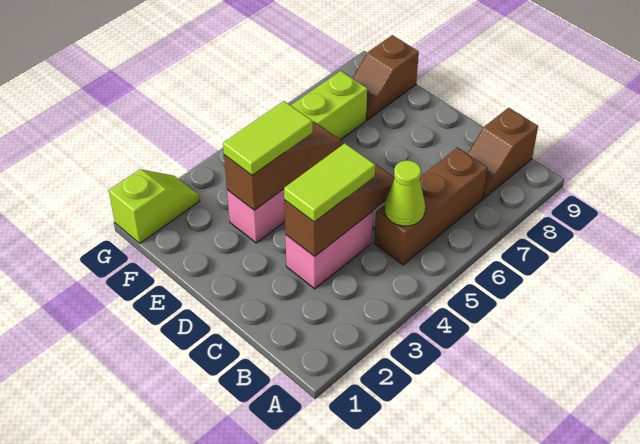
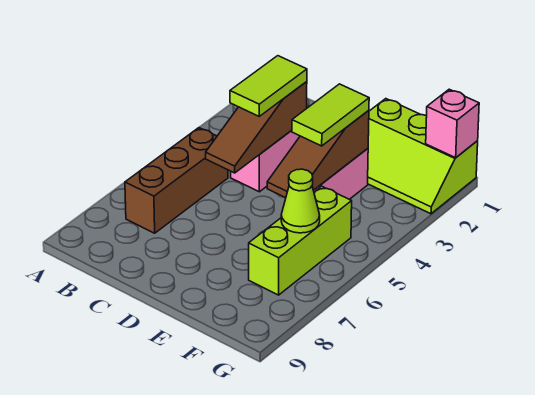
lime cone B5 level 2 -> lime cone F6 level 2
brown slope B8:B9 level 1 top 9 -> none
brown slope F8:F9 level 1 top 9 -> none
lime slope G1:G2 level 1 top 1 -> lime slope E1:G2 level 1 top 1
none -> pink brick G1 level 2

